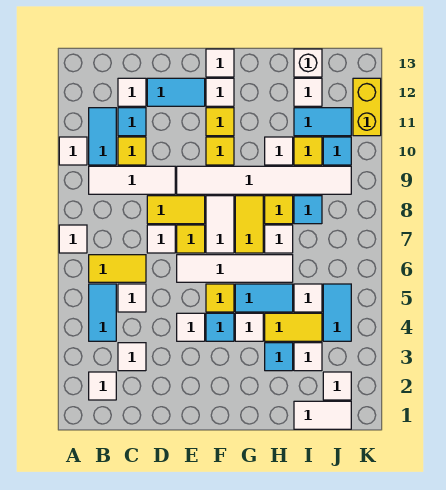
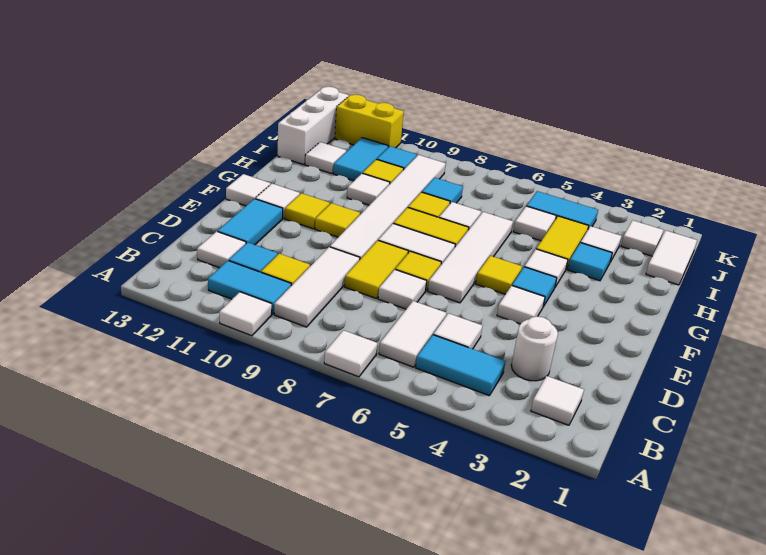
yellow tile B6:C6 level 1 -> white tile B6:C6 level 1
white tile C3 level 1 -> white round brick C3 level 1
cyan tile G5:H5 level 1 -> none
white brick I13 level 1 -> white brick I13:K13 level 1

